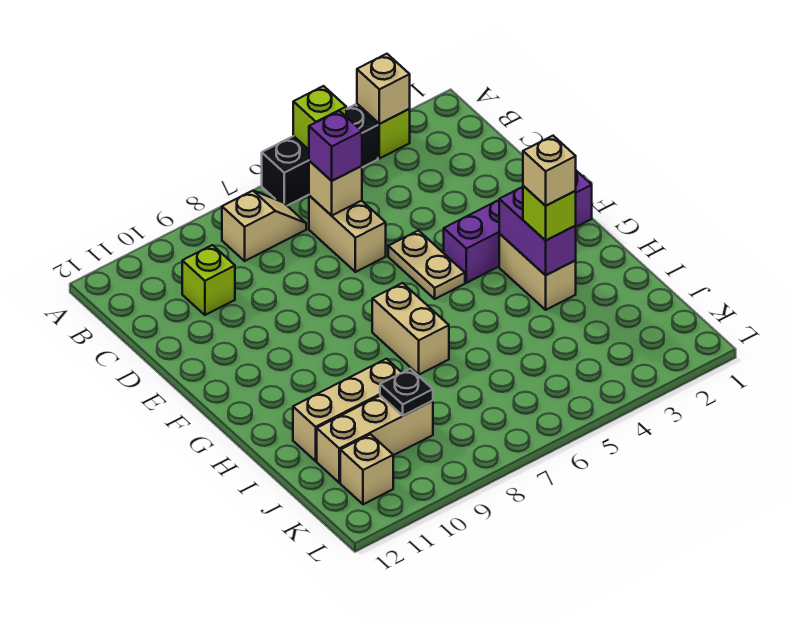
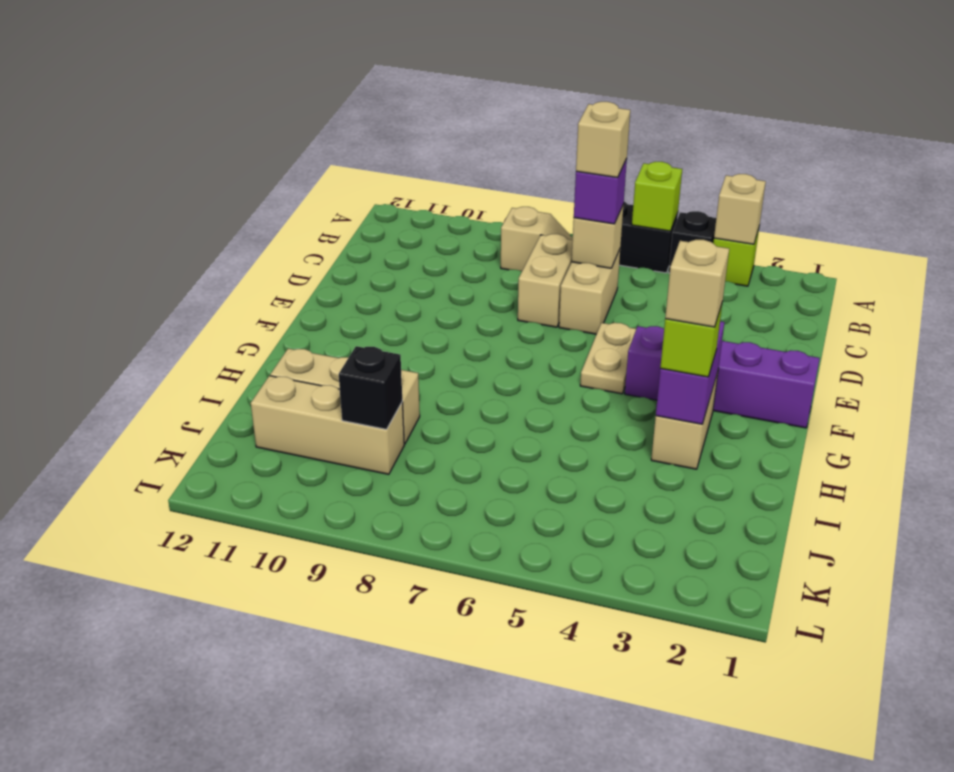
lime brick C10 level 1 -> none
tan brick G7:H7 level 1 -> tan brick C7:D7 level 1
black plate J9 level 2 -> black brick J9 level 2
tan brick K11 level 1 -> tan brick C6 level 4

